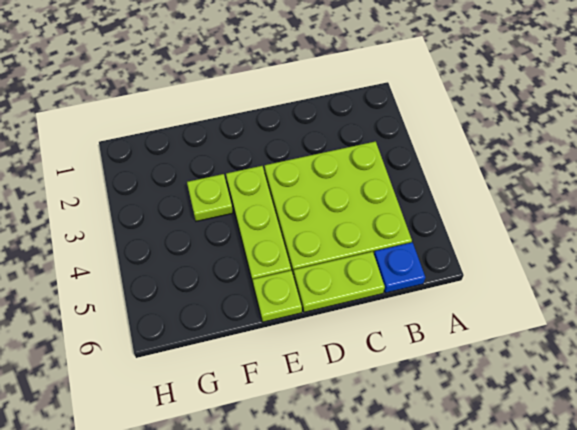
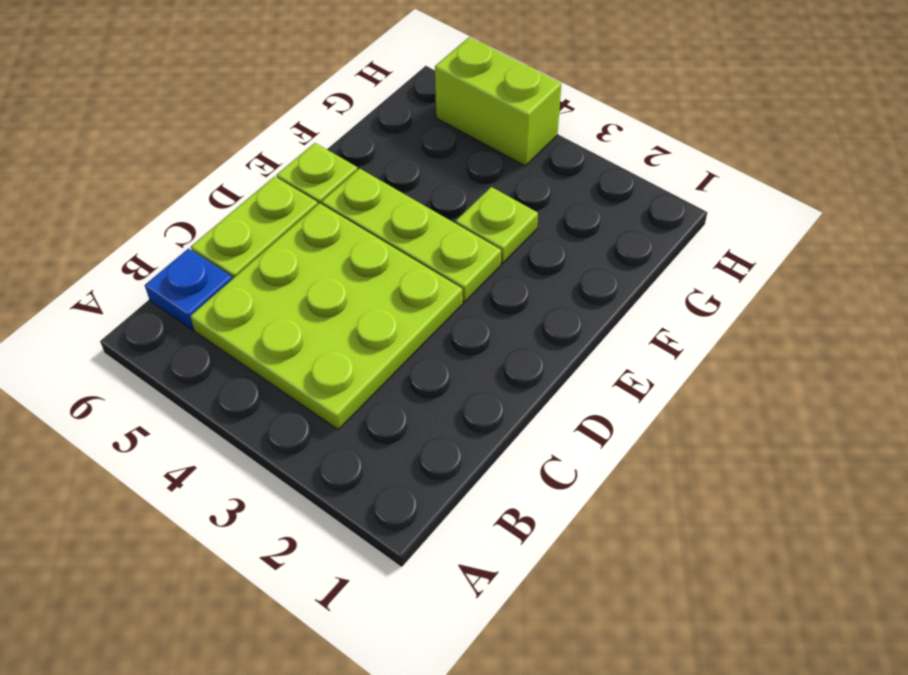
none -> lime brick H4:H5 level 1

